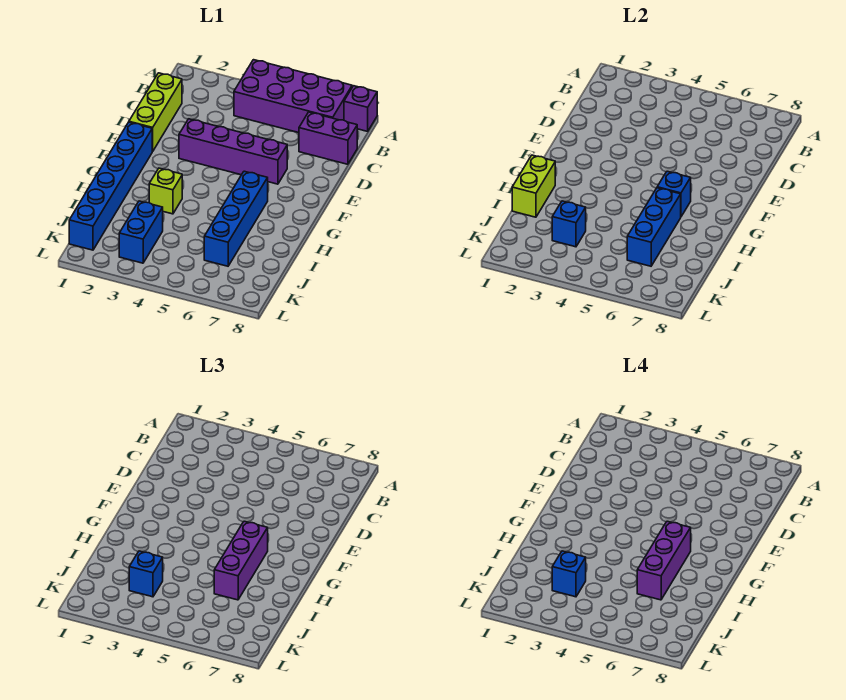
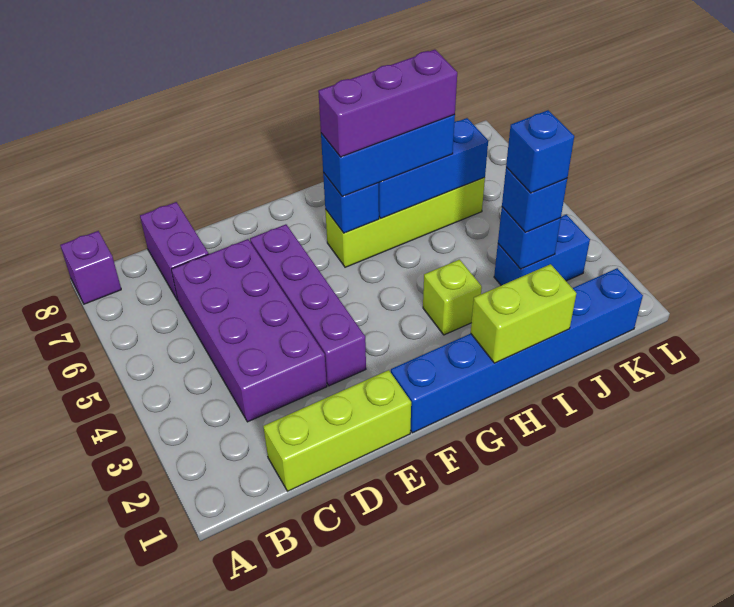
purple brick A4:B7 level 1 -> purple brick C3:D6 level 1
blue brick G6:J6 level 1 -> lime brick G6:J6 level 1
purple brick G6:I6 level 3 -> blue brick G6:I6 level 3

